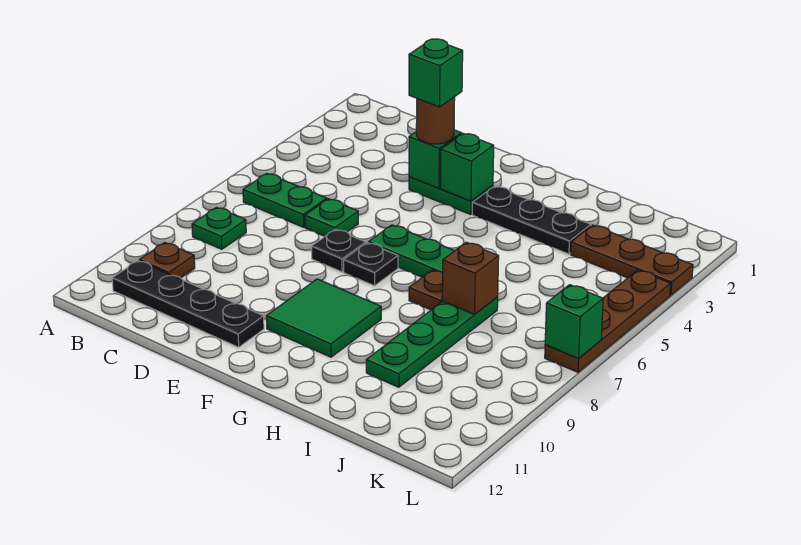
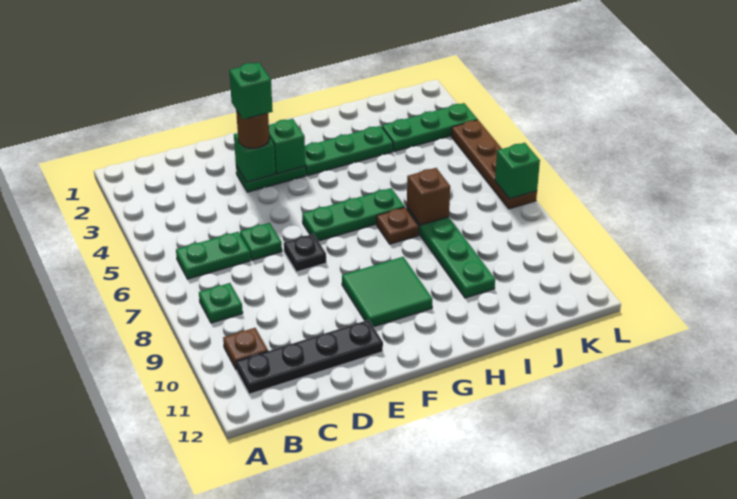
black plate F7 level 1 -> none
black plate G3:I3 level 1 -> green plate G3:I3 level 1
brown plate J3:L3 level 1 -> green plate J3:L3 level 1

